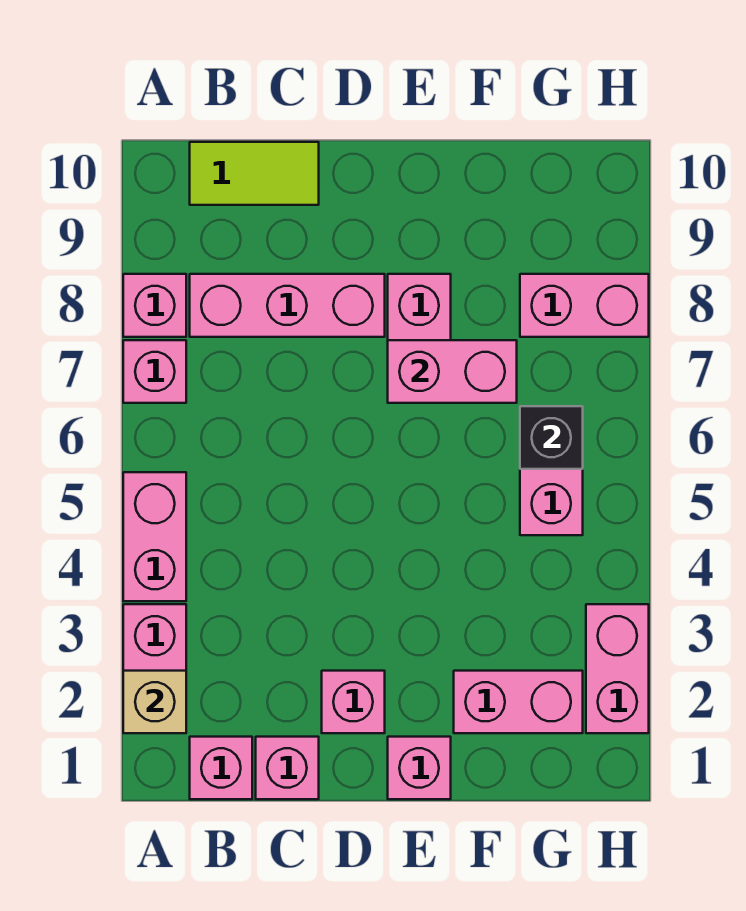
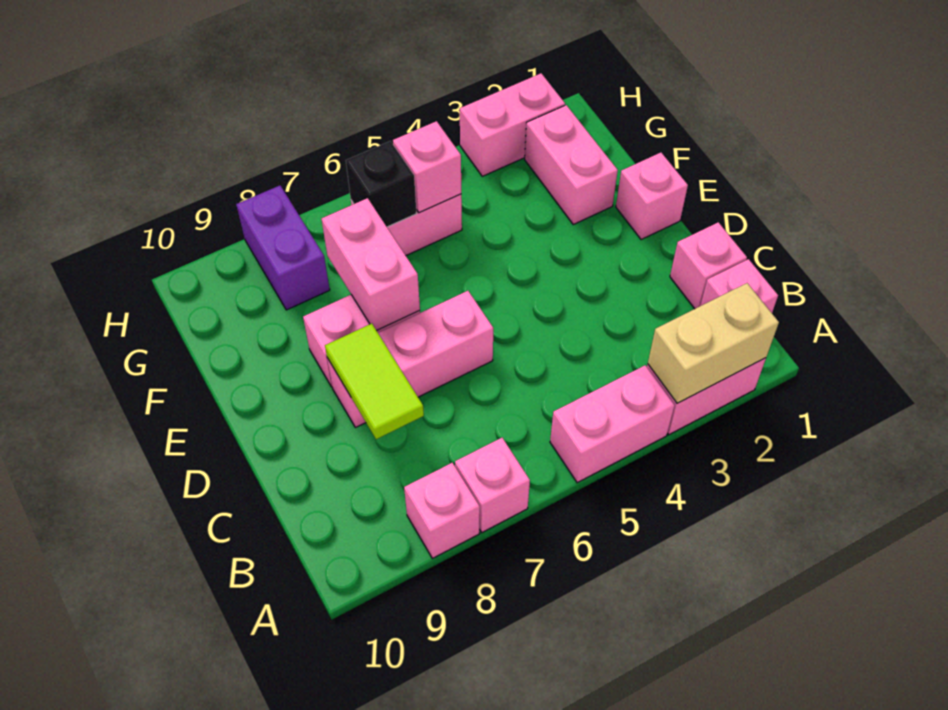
tan brick A2 level 2 -> tan brick A2:A3 level 2
pink brick B8:D8 level 1 -> pink brick D6:D8 level 1
lime tile B10:C10 level 1 -> lime tile C8:D8 level 2
pink brick D2 level 1 -> pink brick G5 level 2
pink brick G8:H8 level 1 -> purple brick G8:H8 level 1

